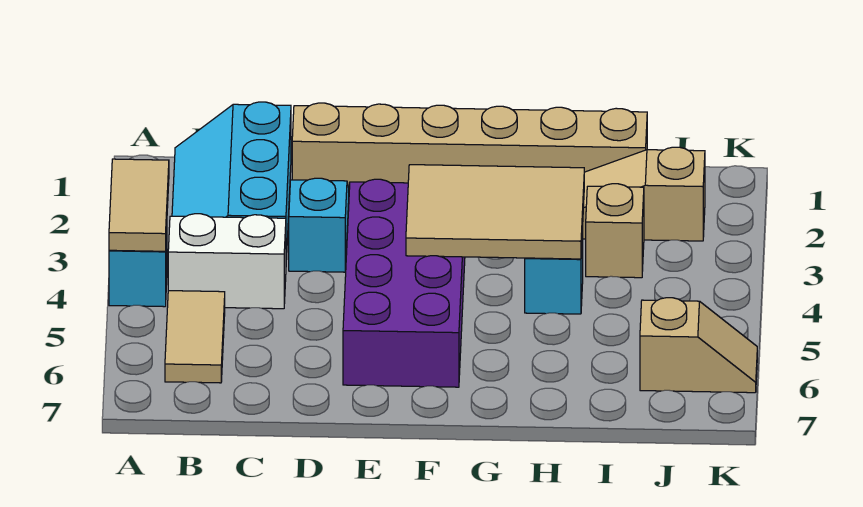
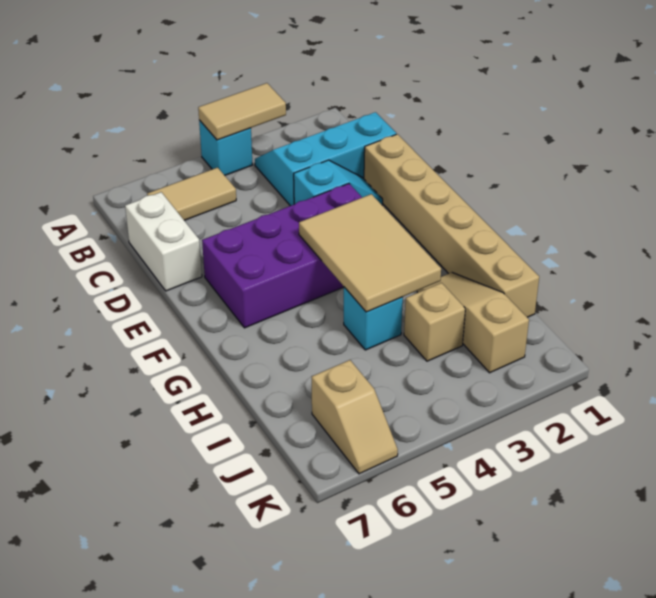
white brick B4:C4 level 1 -> white brick C7:D7 level 1

